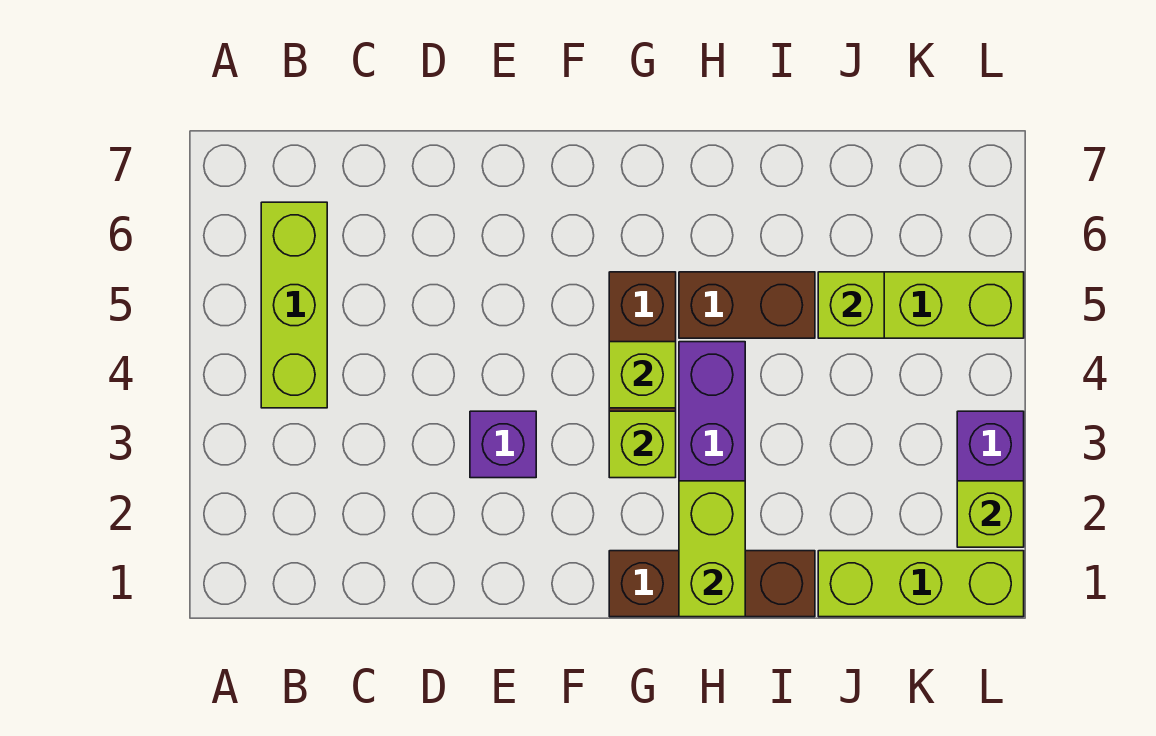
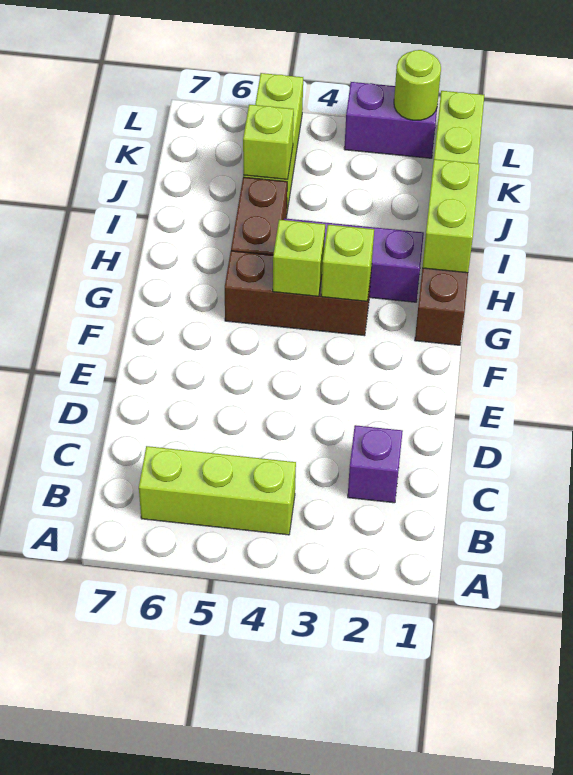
purple brick E3 level 1 -> purple brick C2 level 1
lime brick H1:H2 level 2 -> lime brick H1:I1 level 2
lime brick L2 level 2 -> lime round brick L2 level 2

